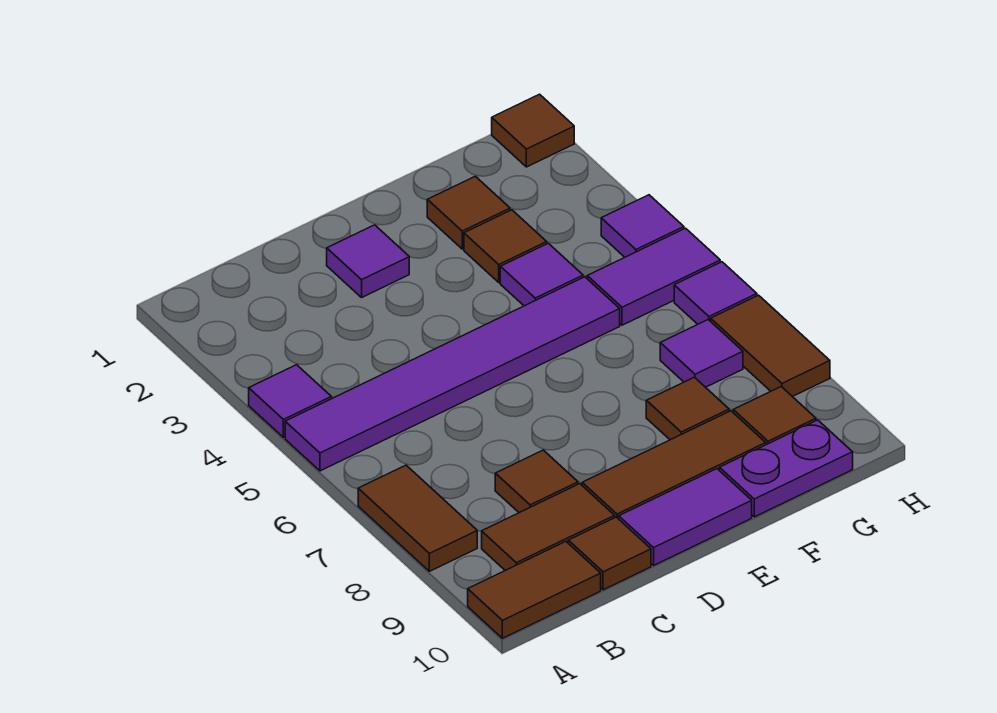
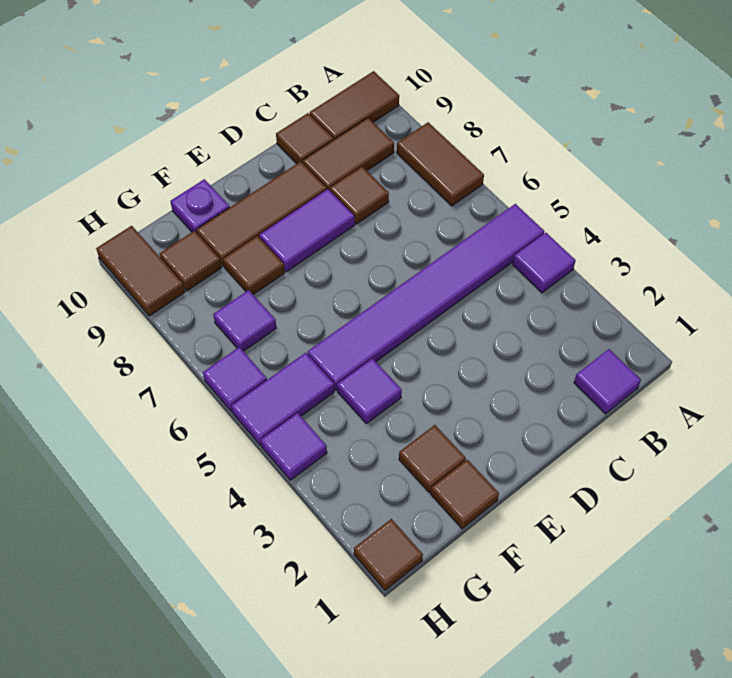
purple tile D2 level 1 -> purple tile B1 level 1
purple tile D10:E10 level 1 -> purple tile D8:E8 level 1
brown tile F3 level 1 -> brown tile F1 level 1
purple plate F10:G10 level 1 -> purple plate F10 level 1
brown tile H7:H8 level 1 -> brown tile H9:H10 level 1

